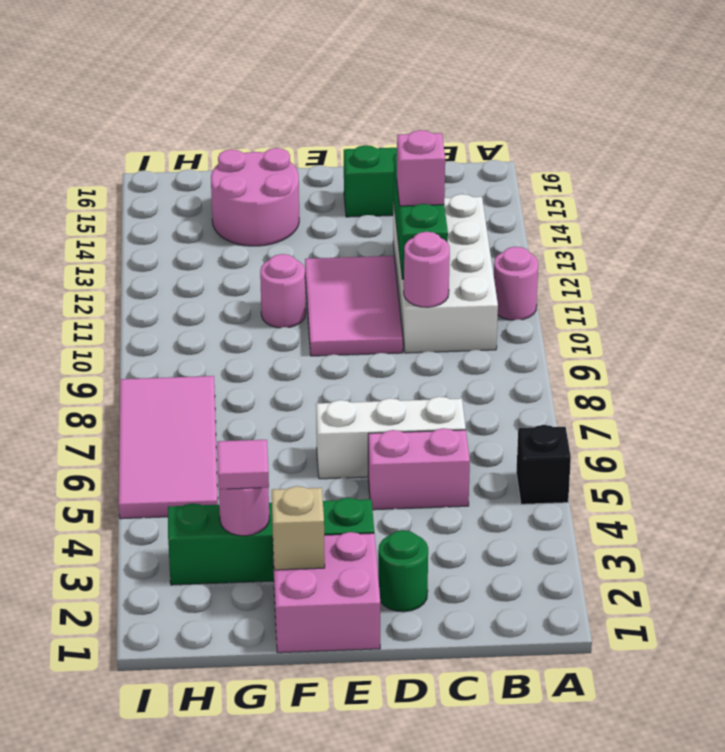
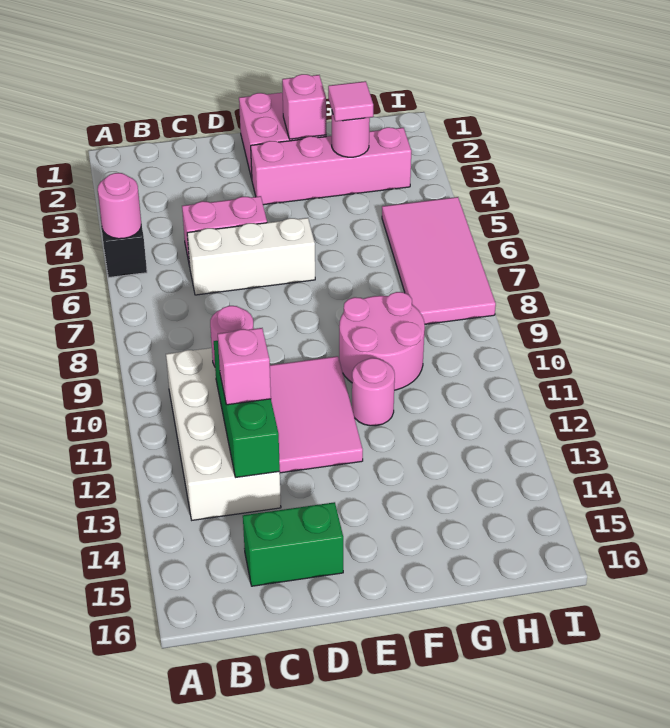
pink round brick A11 level 1 -> pink round brick A5 level 2
green round brick D2 level 1 -> none
green brick E3:H3 level 1 -> pink brick E3:H3 level 1
tan brick F2 level 2 -> pink brick F2 level 2
pink round brick F14:G15 level 1 -> pink round brick F9:G10 level 1

